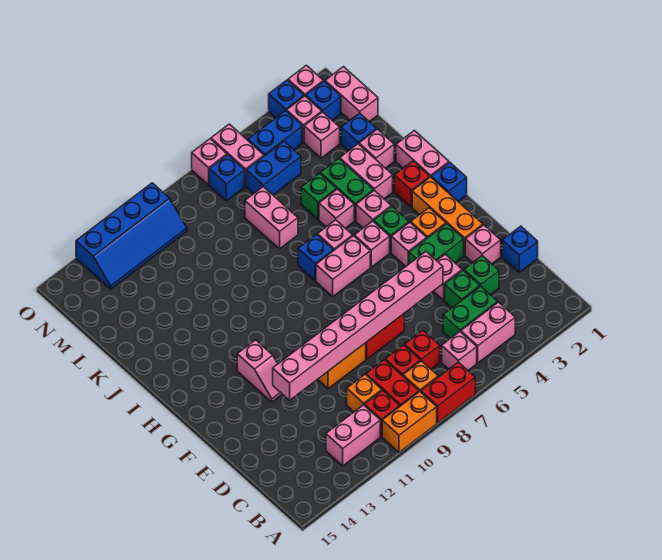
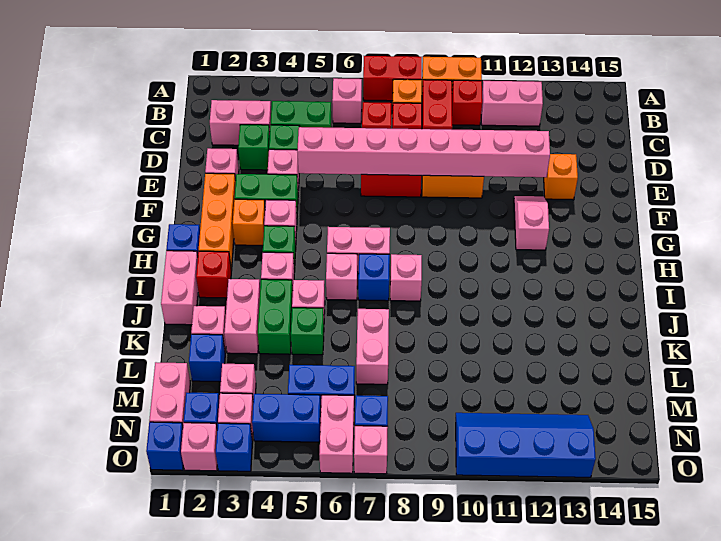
pink brick B4:B5 level 1 -> pink brick C2:C3 level 1
orange brick C10 level 1 -> orange brick E13 level 1
blue brick D1 level 1 -> blue brick O1 level 1
pink brick H5 level 1 -> pink brick I8 level 1

